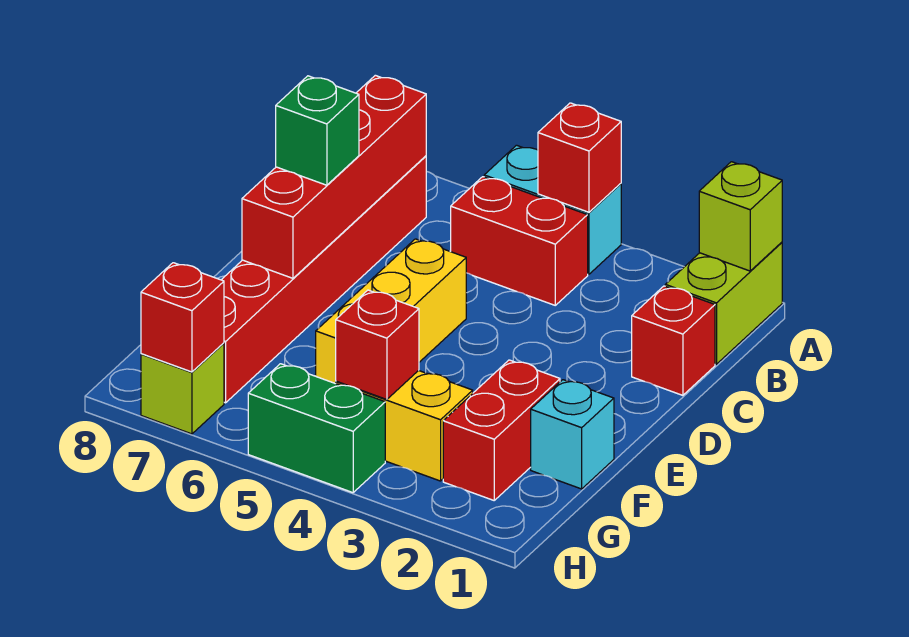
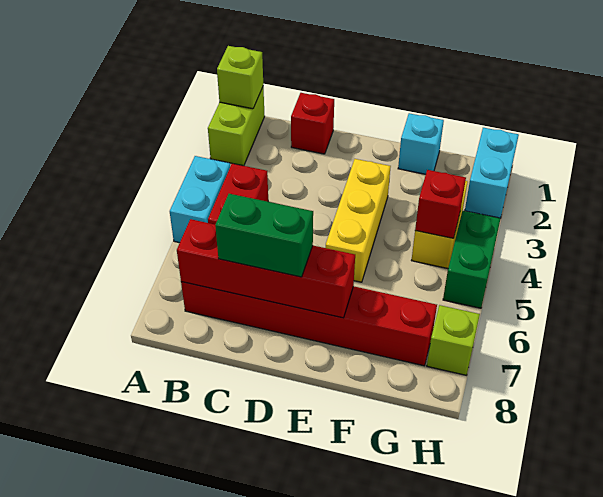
lime brick A1:B1 level 1 -> lime brick A1:A2 level 1
red brick A4 level 2 -> none
yellow brick D5:F5 level 1 -> yellow brick E3:E5 level 1
green brick D7 level 3 -> green brick C7:D7 level 3
red brick F2:G2 level 1 -> none
none -> cyan brick H1:H2 level 1
red brick H7 level 2 -> none

